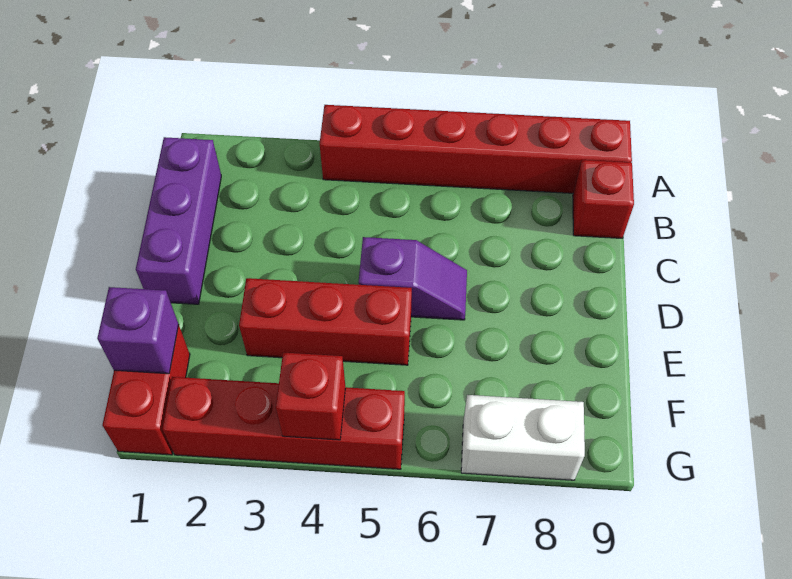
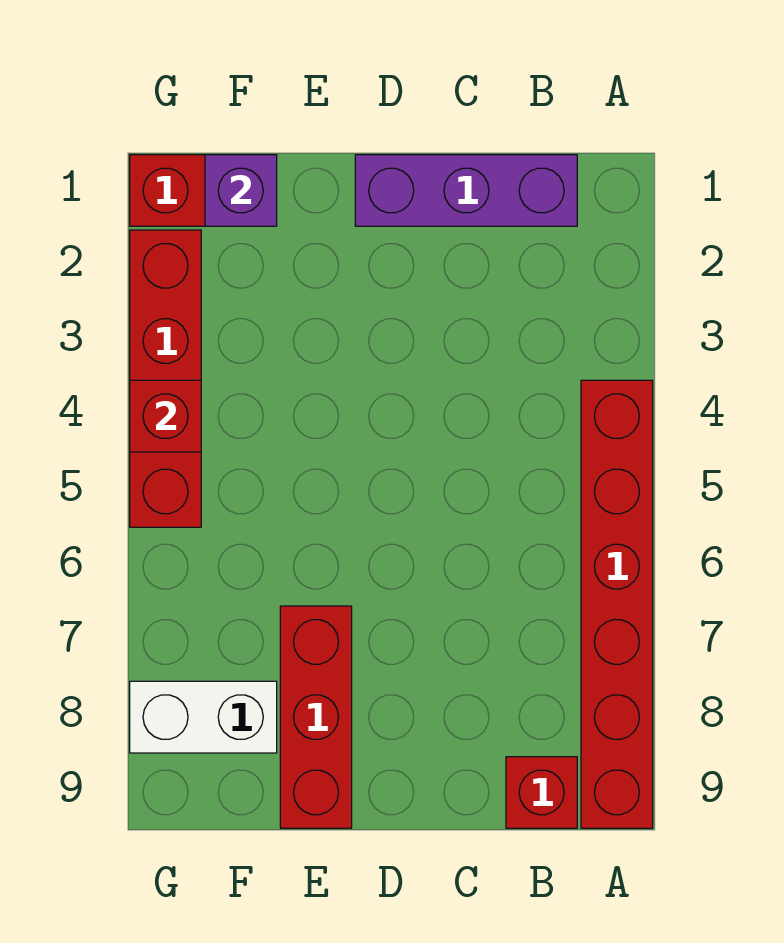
purple slope D5:D6 level 1 top 5 -> none
red brick E3:E5 level 1 -> red brick E7:E9 level 1
white brick G7:G8 level 1 -> white brick F8:G8 level 1

